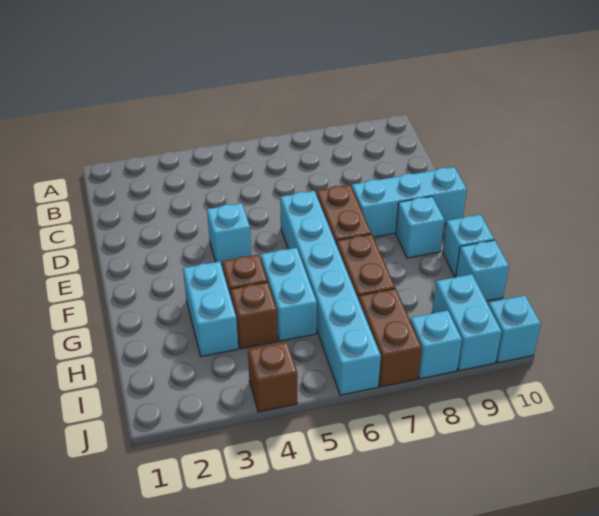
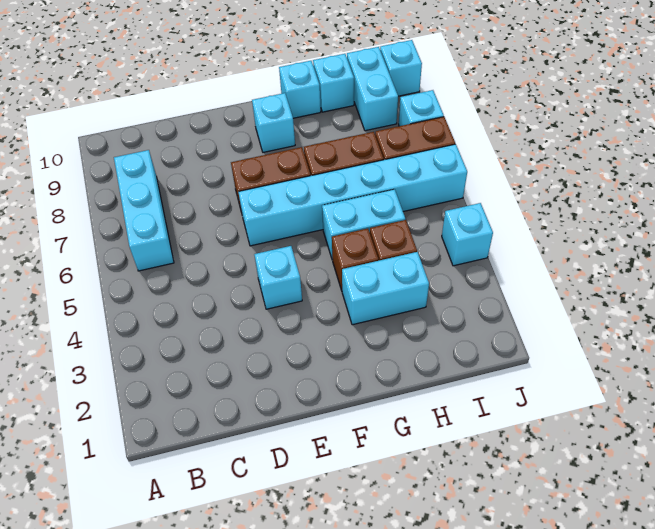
cyan brick E8:E10 level 1 -> cyan brick B6:B8 level 1
cyan brick I9:J9 level 1 -> cyan brick I9:I10 level 1
brown brick J4 level 1 -> cyan brick J4 level 1

